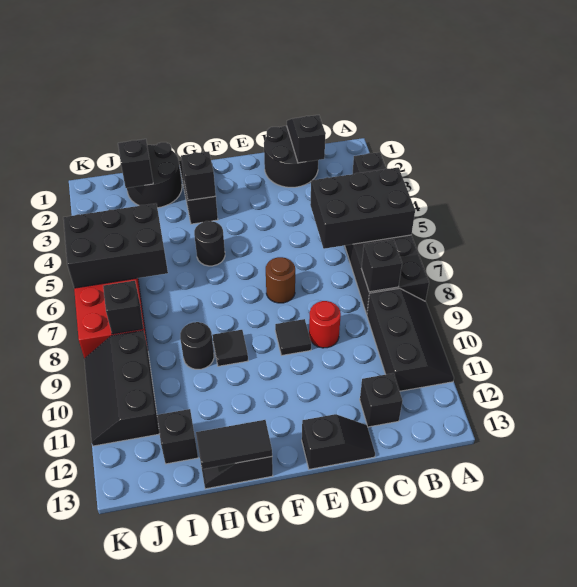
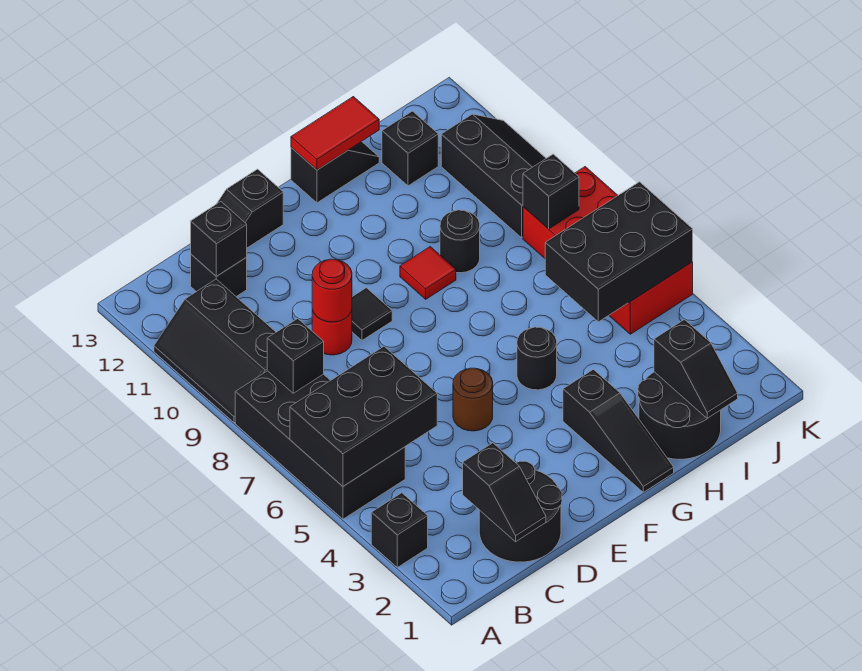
none -> red round brick D9 level 2
brown round brick E7 level 1 -> brown round brick E5 level 1
black brick G3 level 2 -> black brick C12 level 2
black tile G9 level 1 -> red tile G9 level 1
black tile G13:H13 level 2 -> red tile G13:H13 level 2

